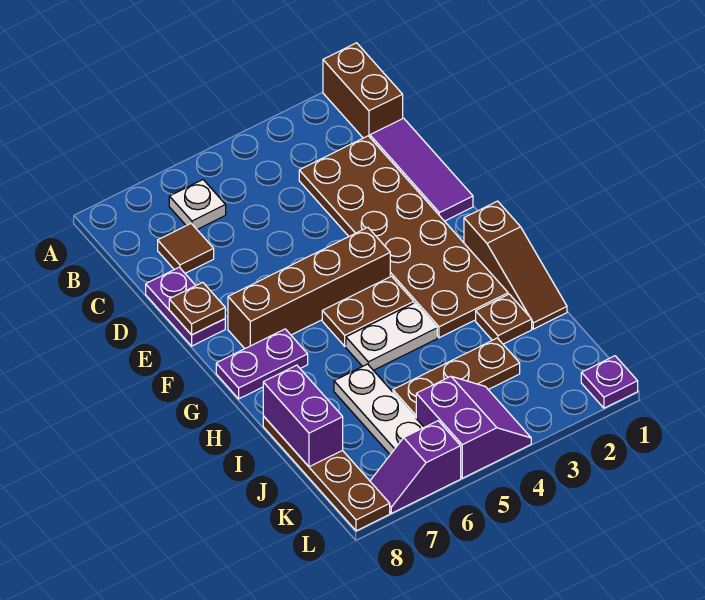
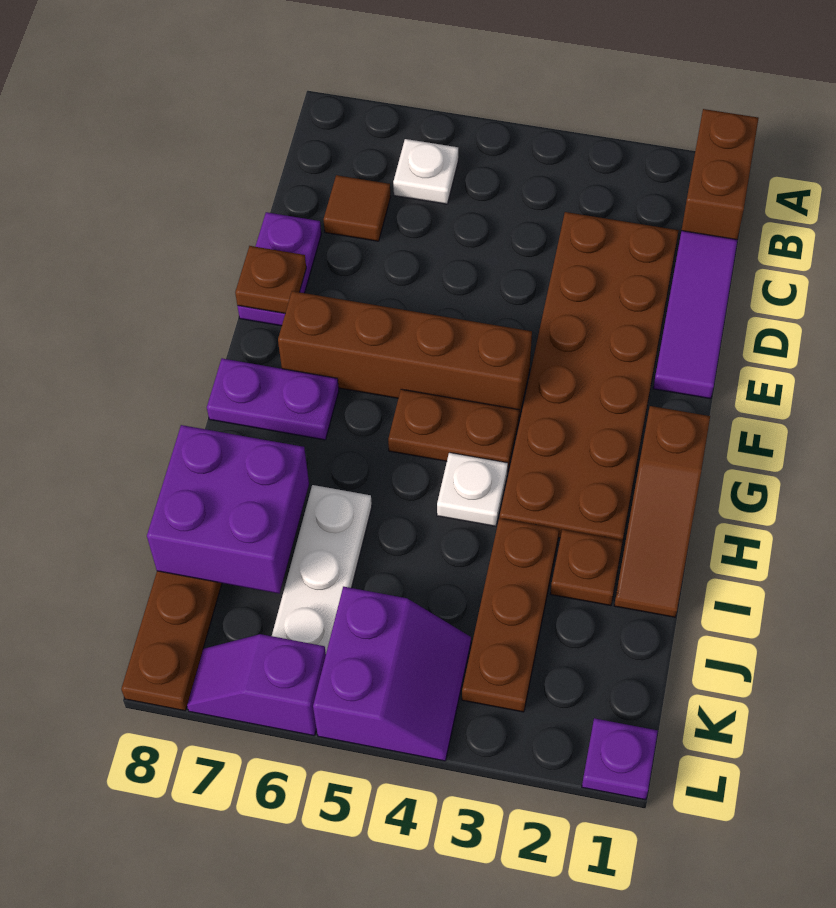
white plate H4:H5 level 1 -> white plate H4 level 1
purple brick I8:J8 level 2 -> purple brick I7:J8 level 2
brown plate J3:J5 level 1 -> brown plate I3:K3 level 1

